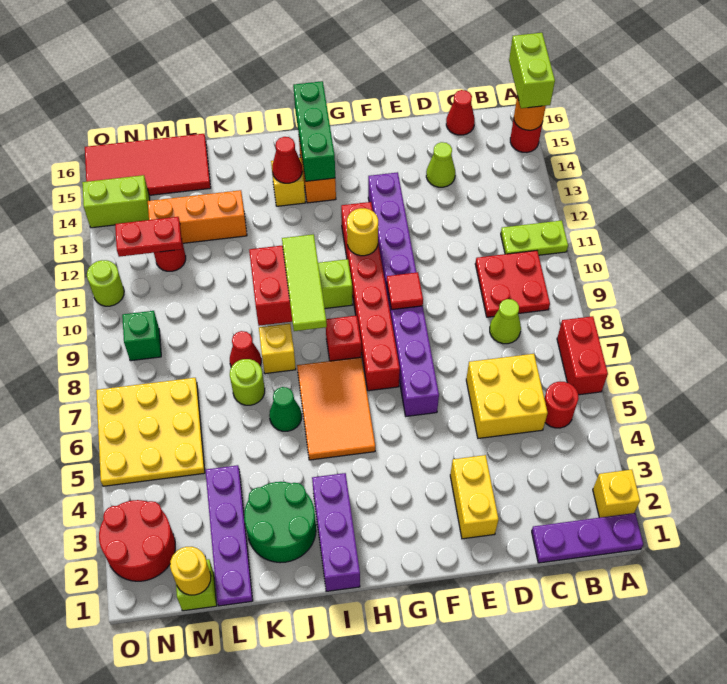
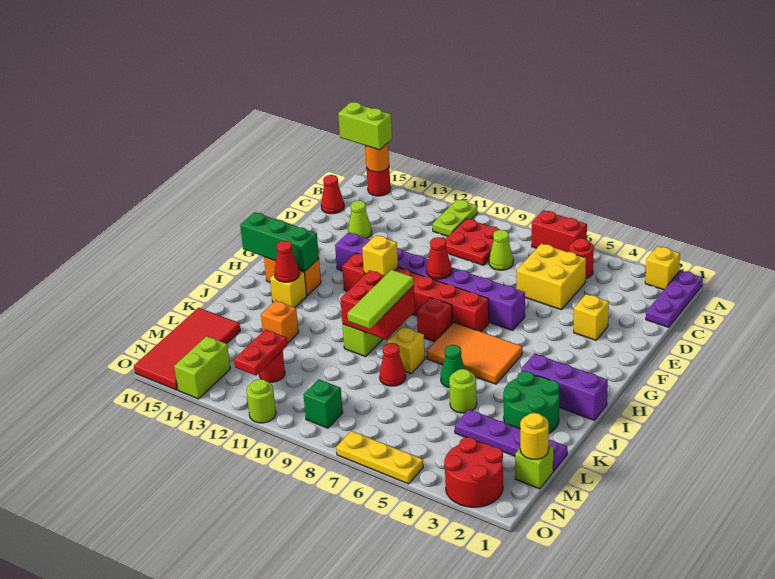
yellow brick E2:E3 level 1 -> yellow brick E3 level 1
red tile F9 level 2 -> red cone F9 level 2
yellow round brick G11 level 2 -> yellow brick G11 level 2
lime tile I8:I10 level 3 -> lime tile I9:K9 level 3
lime round brick K7 level 1 -> lime round brick K5 level 1
orange brick K13:M13 level 1 -> orange brick K13 level 1
yellow plate M5:O7 level 1 -> yellow plate O5:O7 level 1

